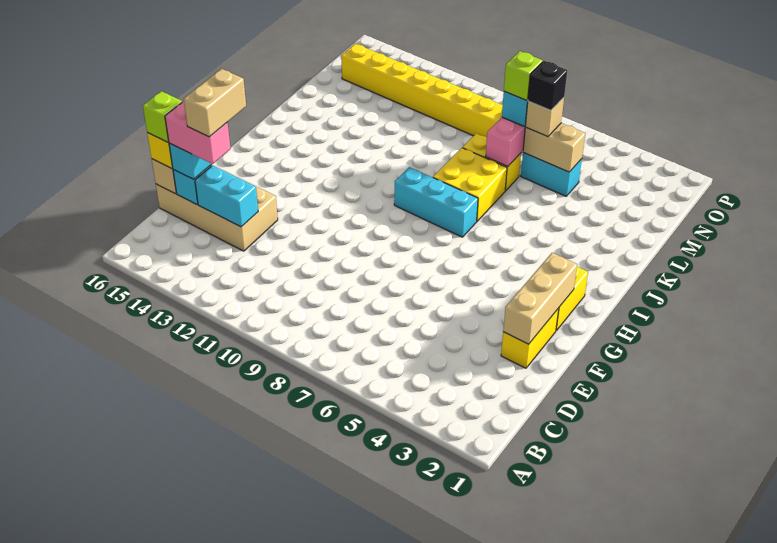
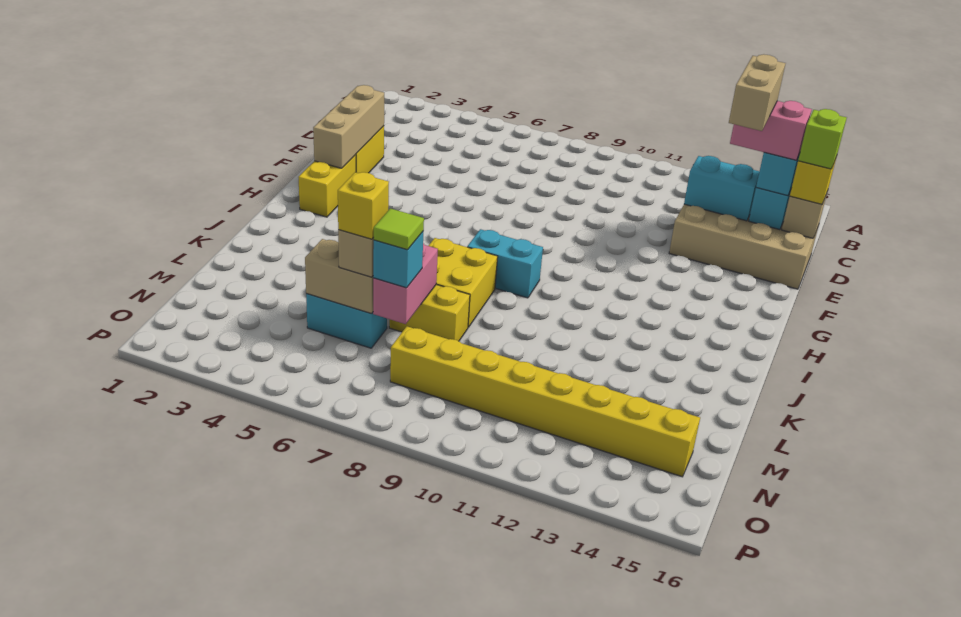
cyan brick I7:I9 level 1 -> cyan brick I8:I9 level 1
black brick M6 level 4 -> yellow brick M6 level 4
lime brick M7 level 4 -> lime tile M7 level 4

